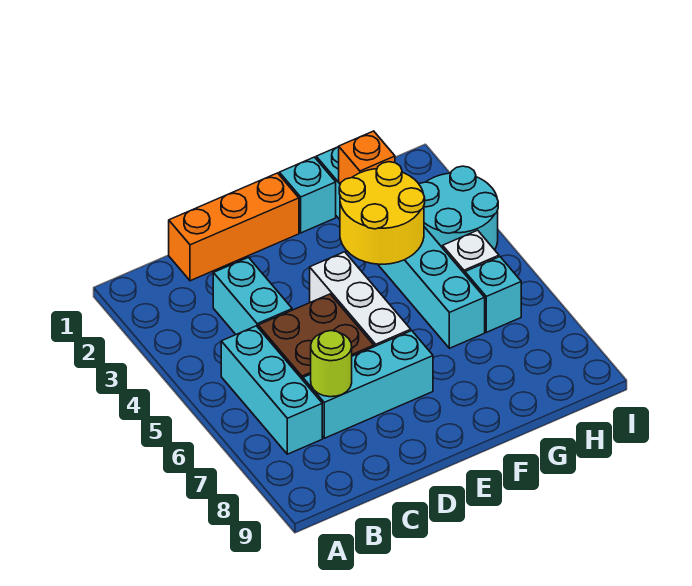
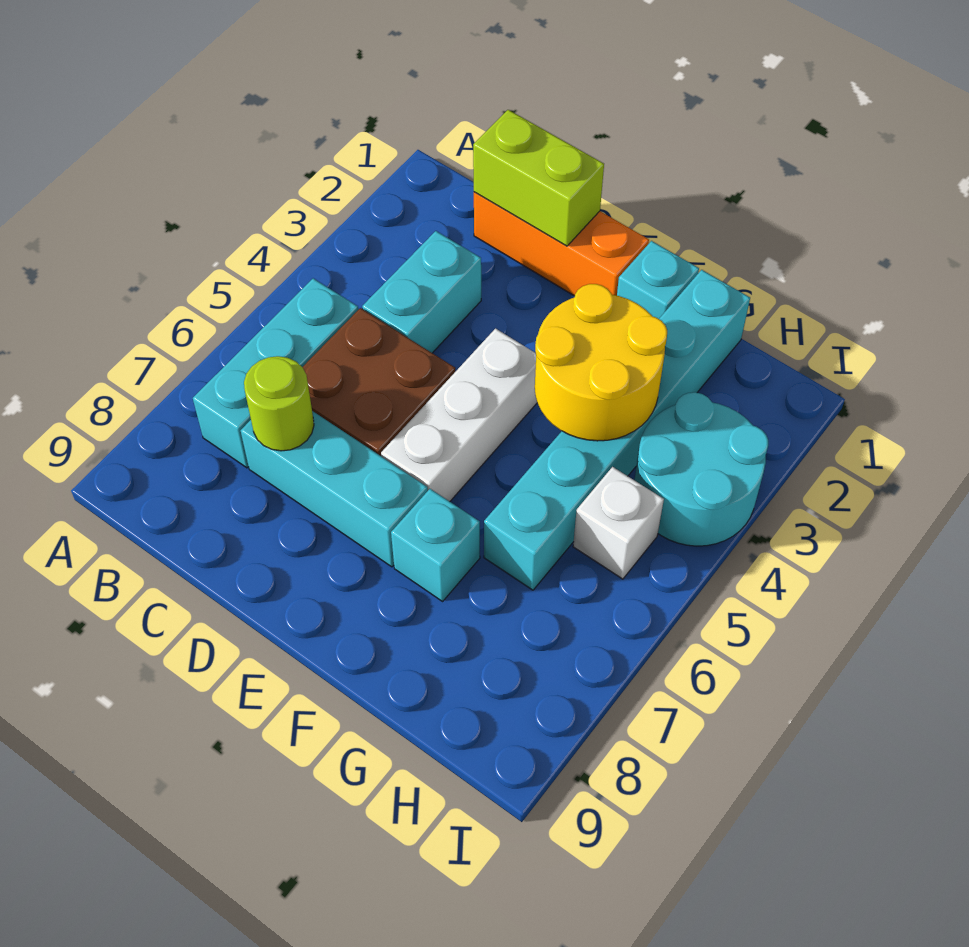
none -> lime brick C1:D1 level 2
orange brick G2 level 2 -> none
cyan brick H6 level 1 -> cyan brick F7 level 1

